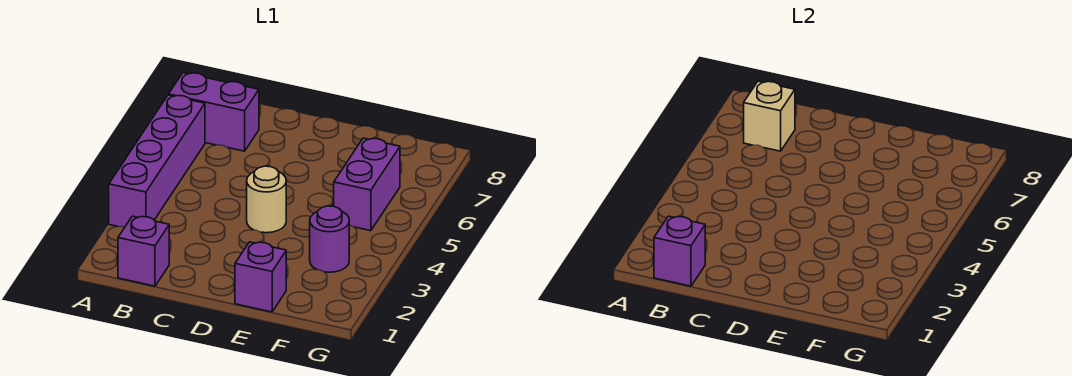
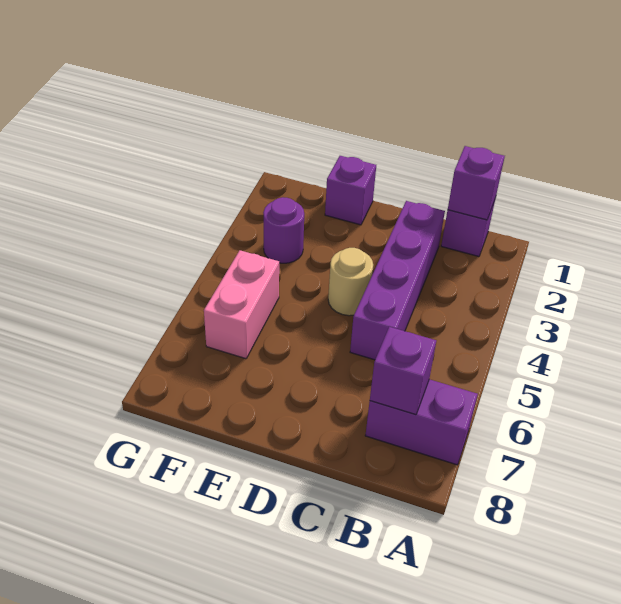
purple brick A3:A6 level 1 -> purple brick C2:C5 level 1
tan brick B7 level 2 -> purple brick B7 level 2
purple brick F5:F6 level 1 -> pink brick F5:F6 level 1

